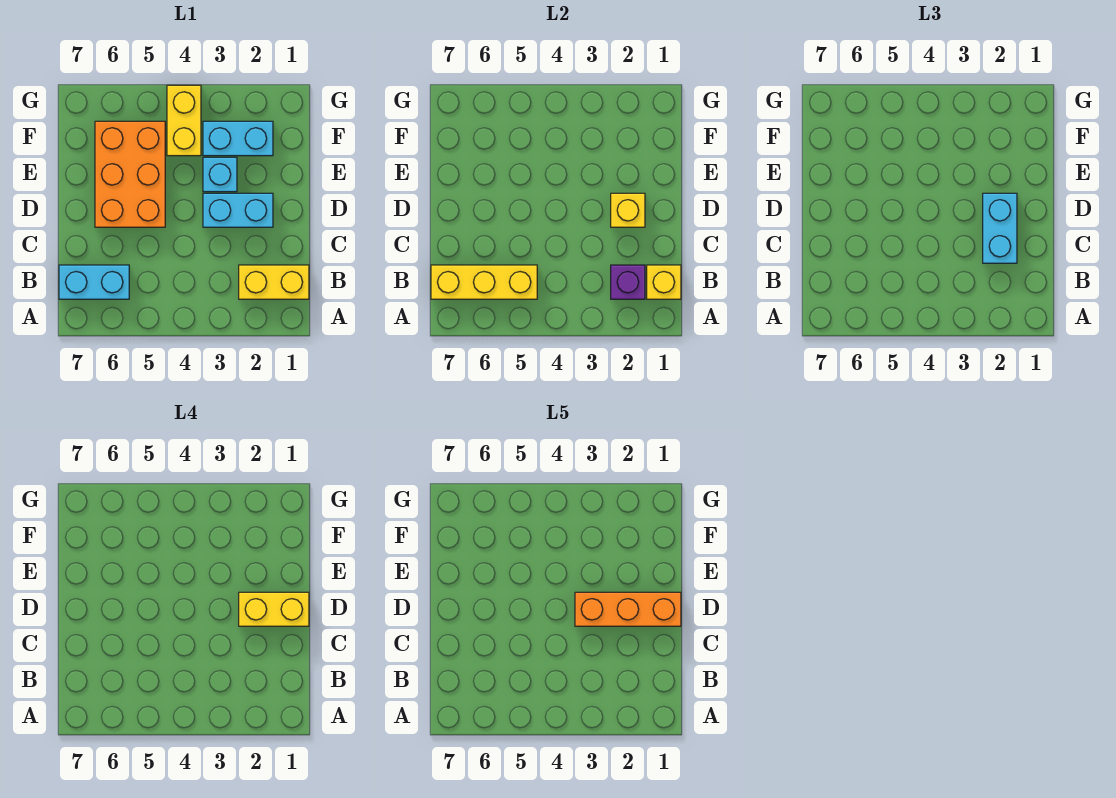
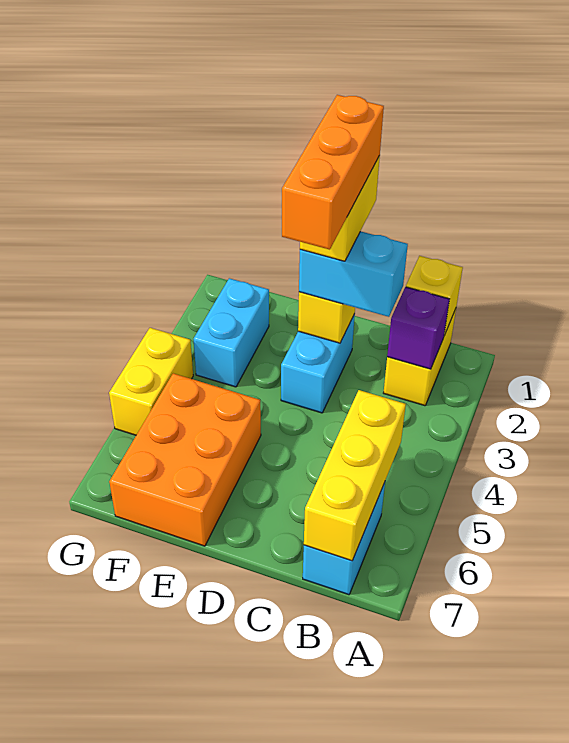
orange brick D5:F6 level 1 -> orange brick E5:F7 level 1
cyan brick E3 level 1 -> none
yellow brick F4:G4 level 1 -> yellow brick G4:G5 level 1

